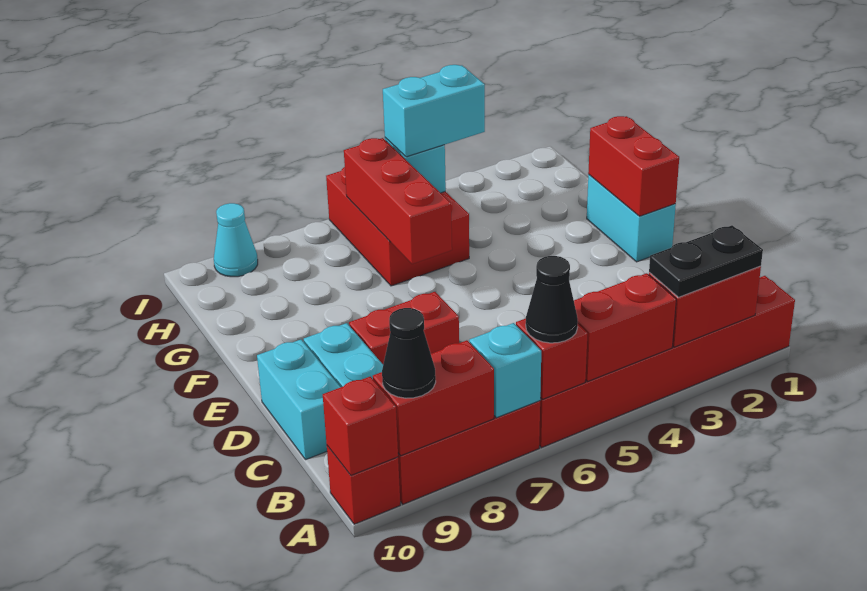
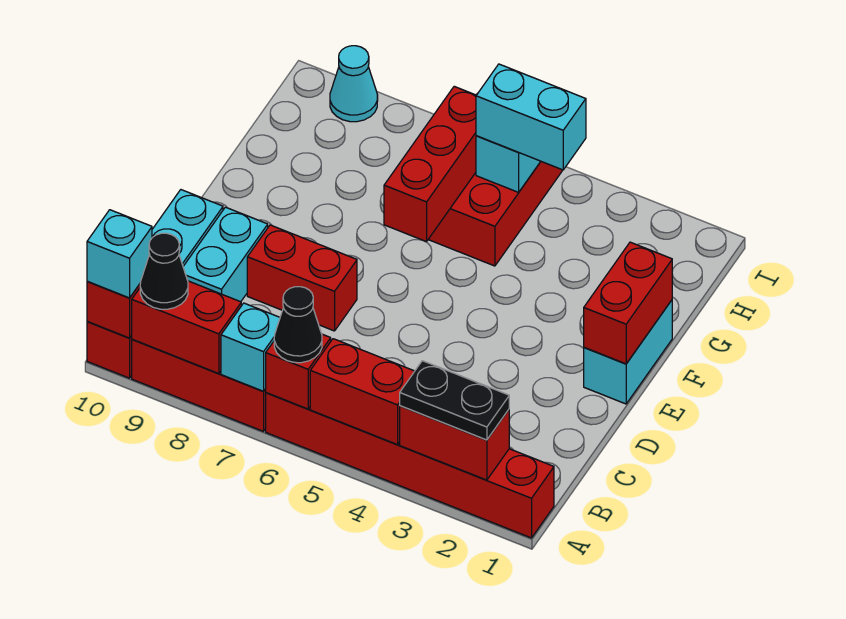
none -> cyan brick A10 level 3

